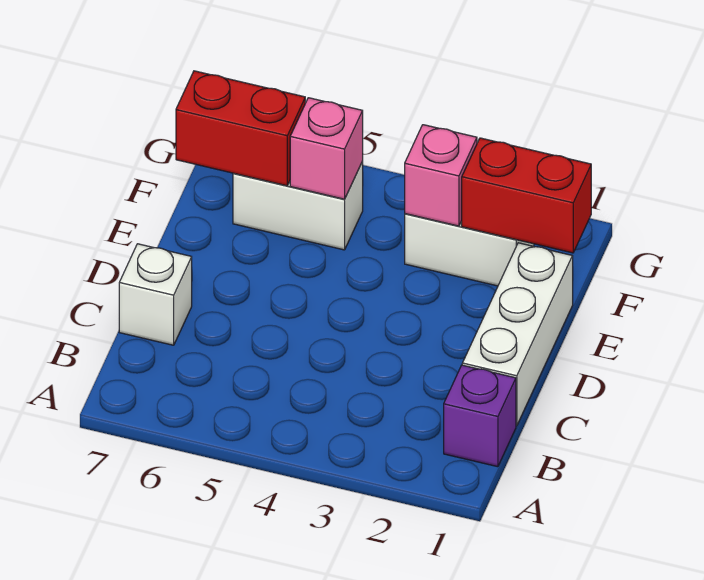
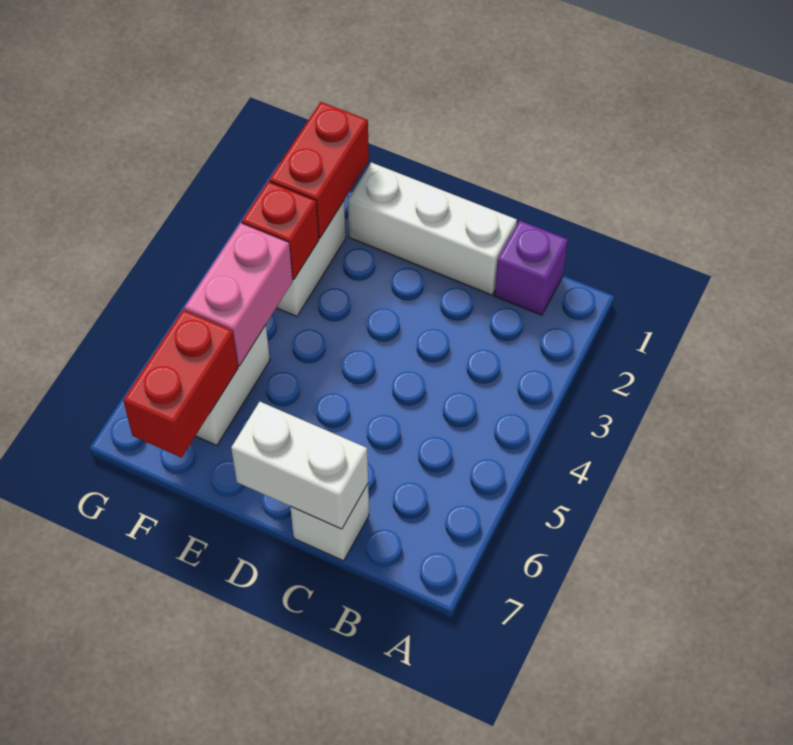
none -> white brick C7:D7 level 2
pink brick F3 level 2 -> red brick F3 level 2
pink brick F5 level 2 -> pink brick F4:F5 level 2

